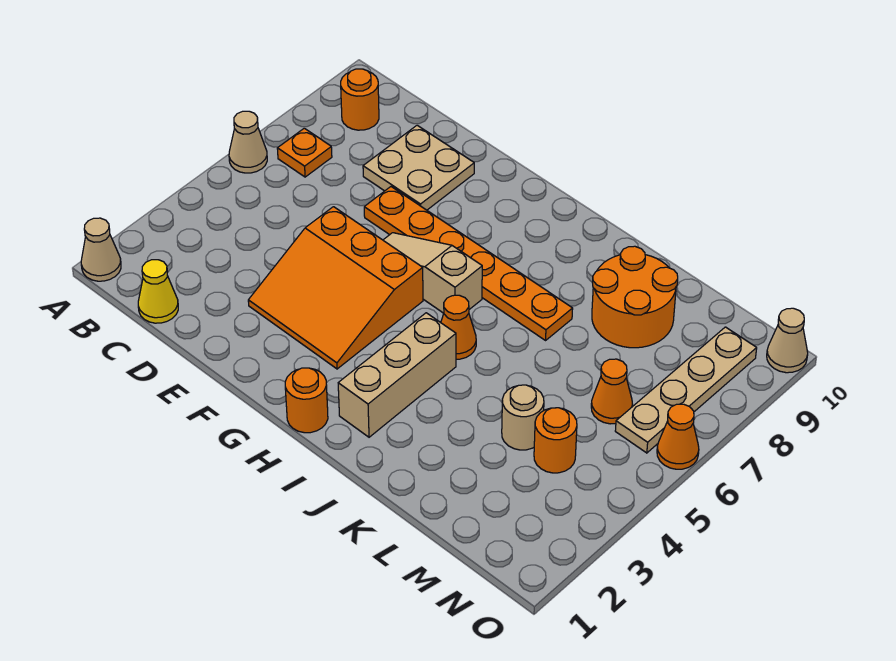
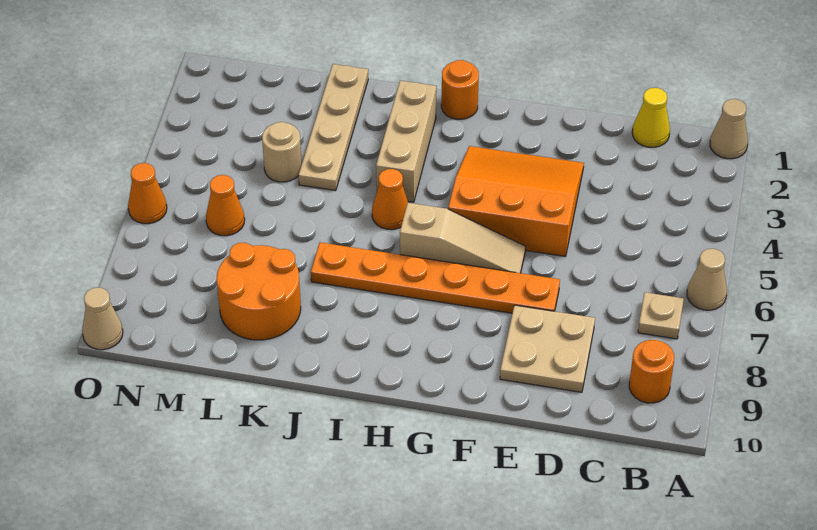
orange plate B7 level 1 -> tan plate B7 level 1
orange round brick M4 level 1 -> none
tan plate N6:N9 level 1 -> tan plate K1:K4 level 1

